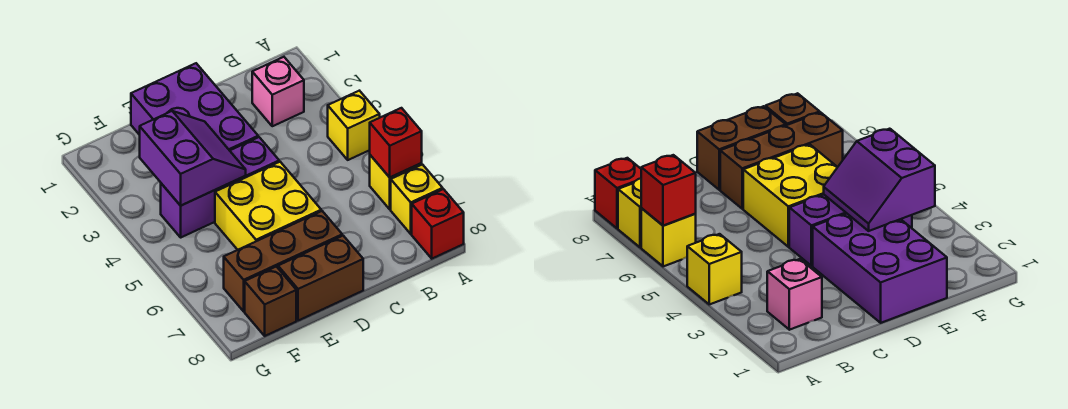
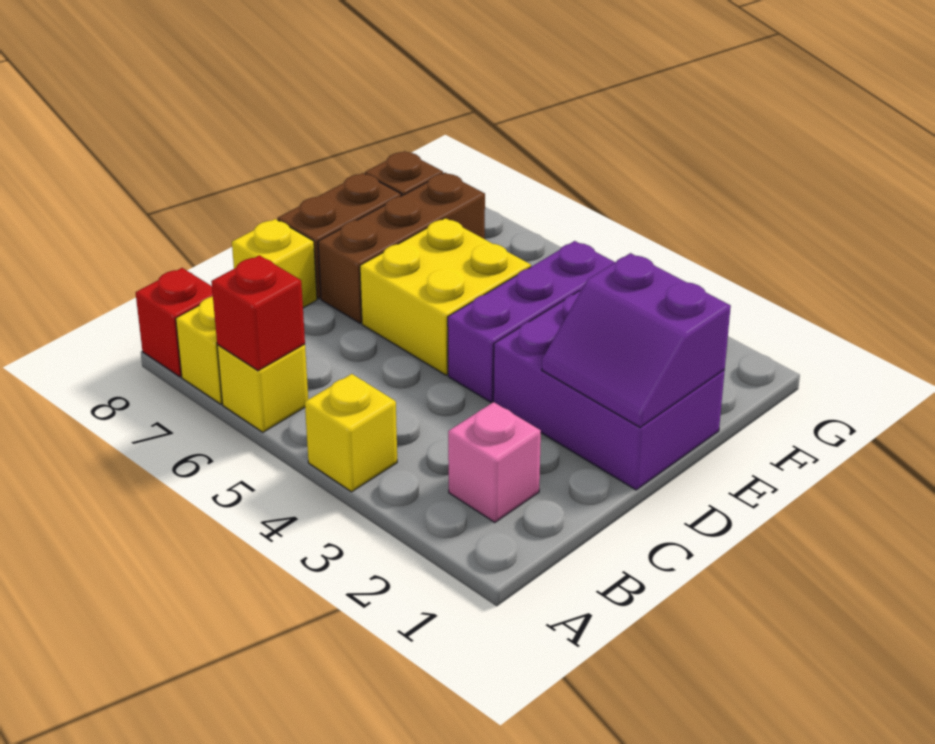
none -> yellow brick C8 level 1
purple slope E3:F4 level 2 top F -> purple slope D1:E2 level 2 top E

